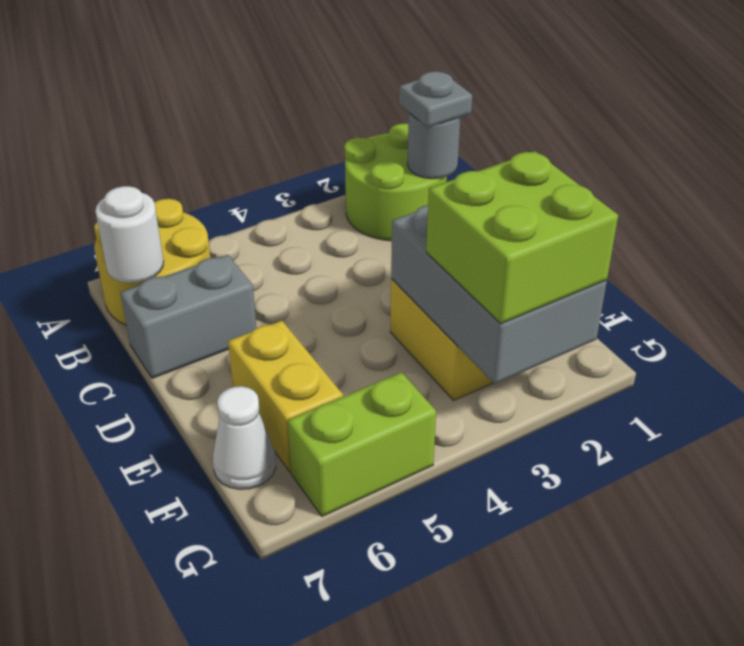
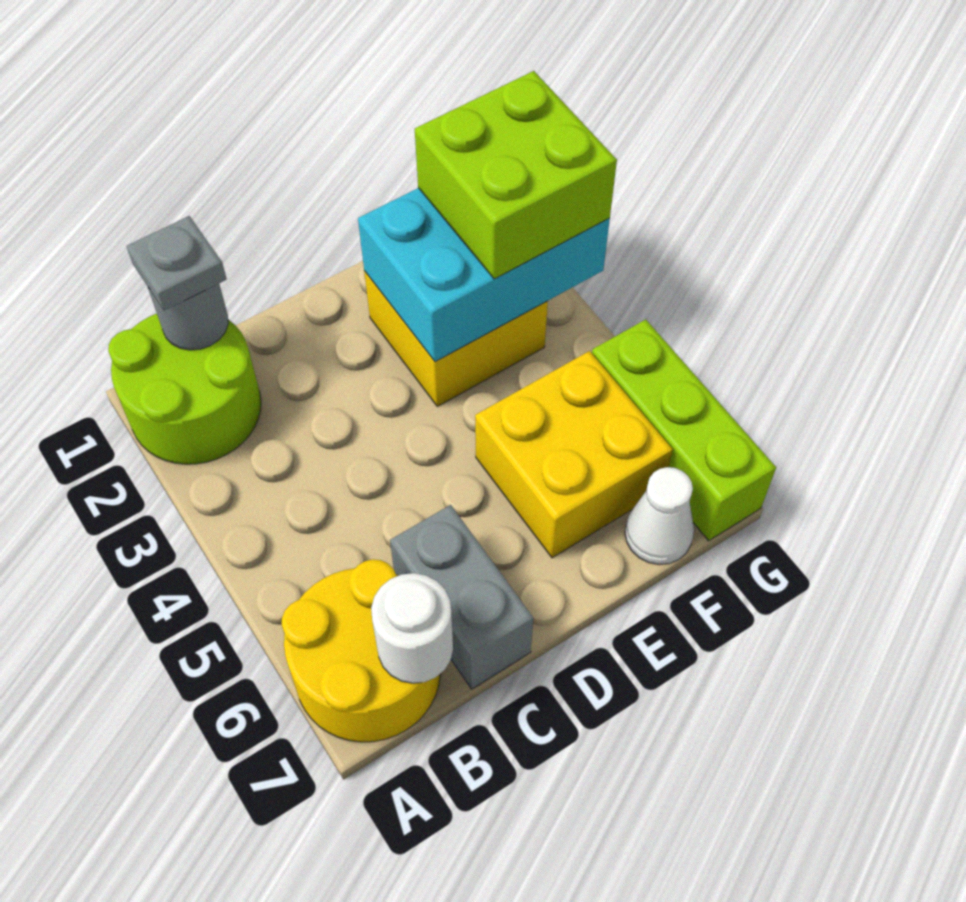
grey brick E2:G3 level 2 -> cyan brick E2:G3 level 2
yellow brick E6:F6 level 1 -> yellow brick E5:F6 level 1
lime brick G5:G6 level 1 -> lime brick G5:G7 level 1

